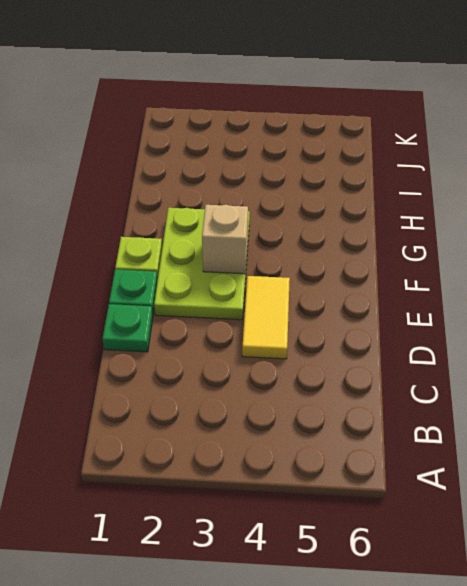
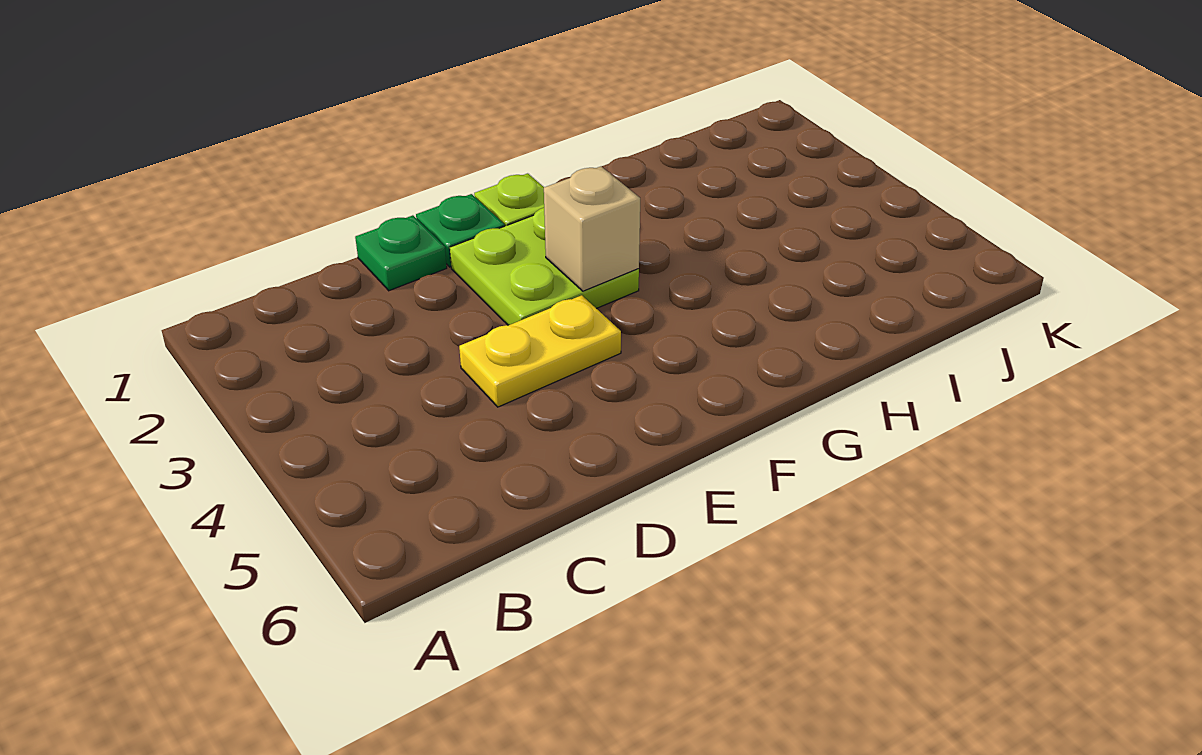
yellow tile D4:E4 level 1 -> yellow plate D4:E4 level 1
lime plate E2:G3 level 1 -> lime plate E2:F3 level 1

